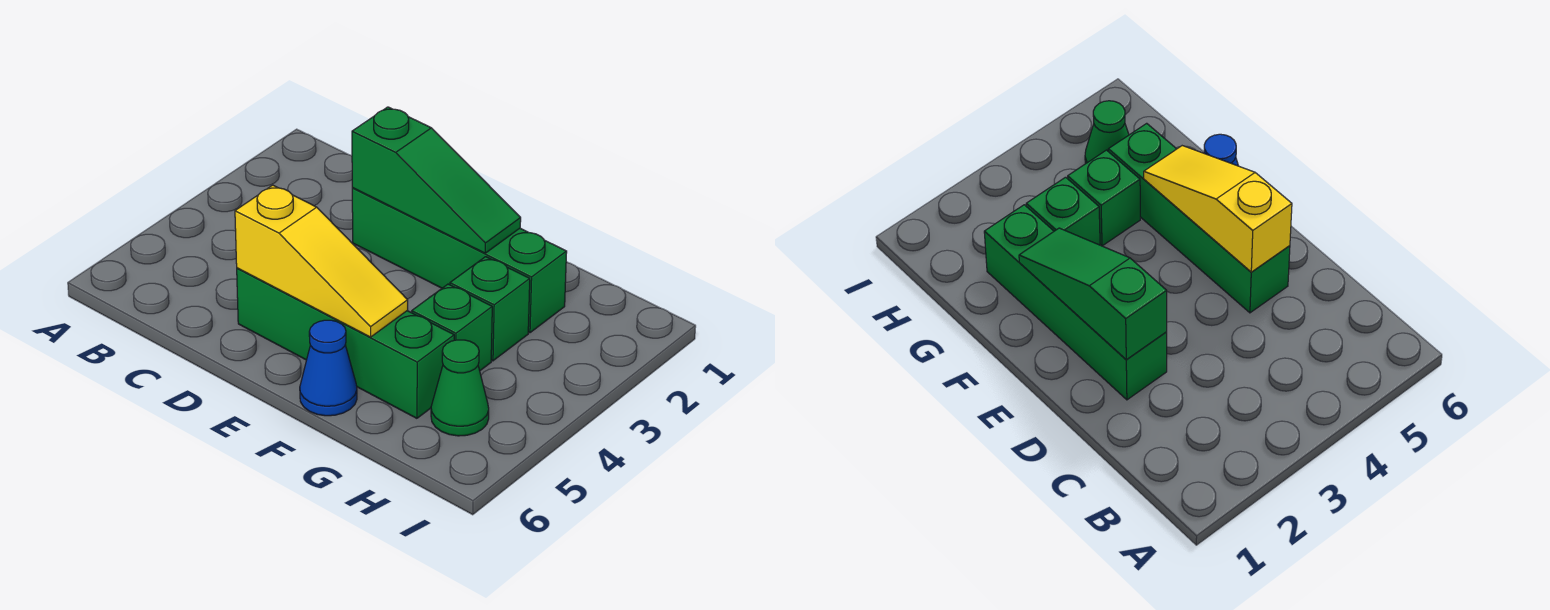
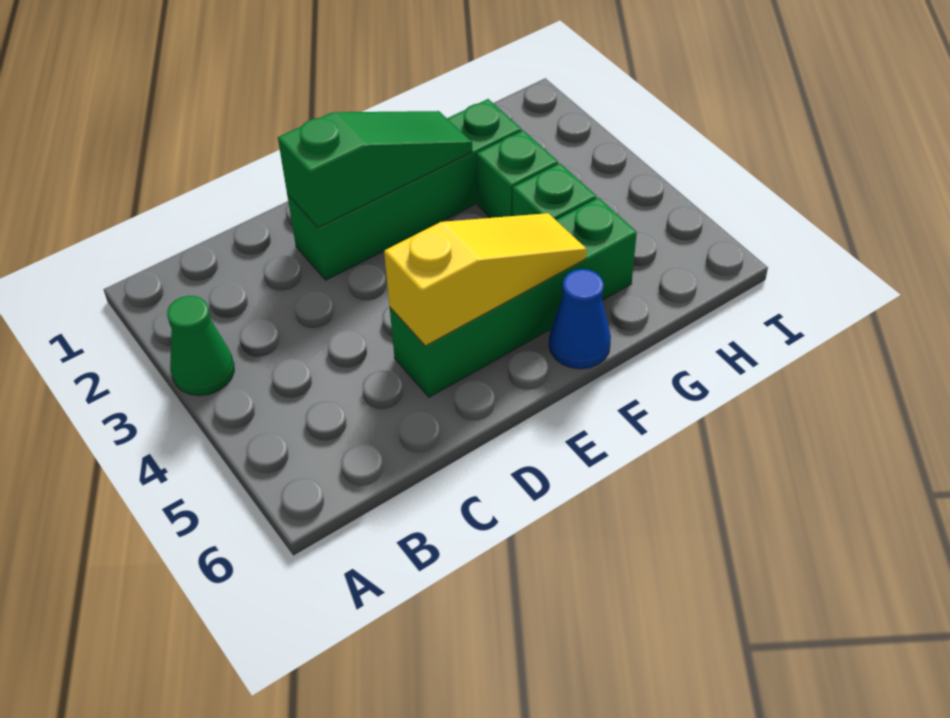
green cone H5 level 1 -> green cone A3 level 1

